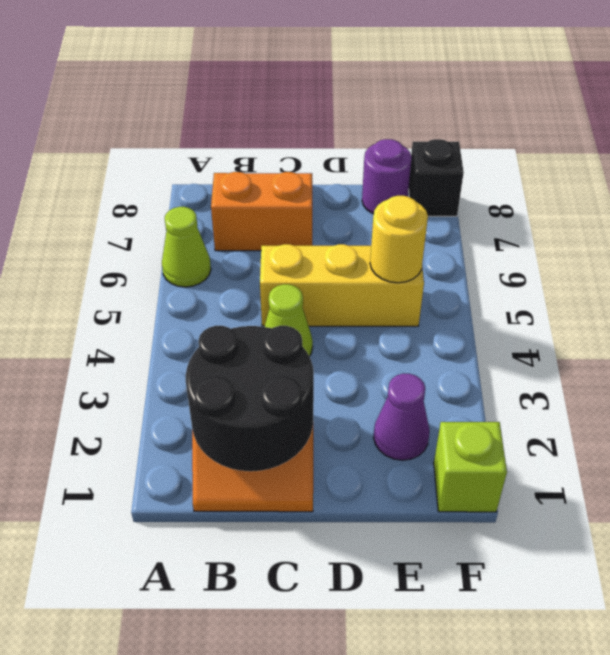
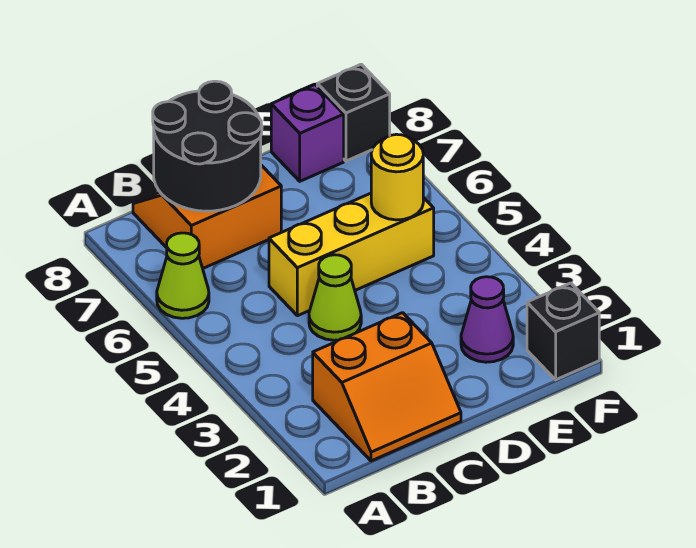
black round brick B1:C2 level 2 -> black round brick B7:C8 level 2
purple round brick E8 level 1 -> purple brick E8 level 1
lime brick F1 level 1 -> black brick F1 level 1

